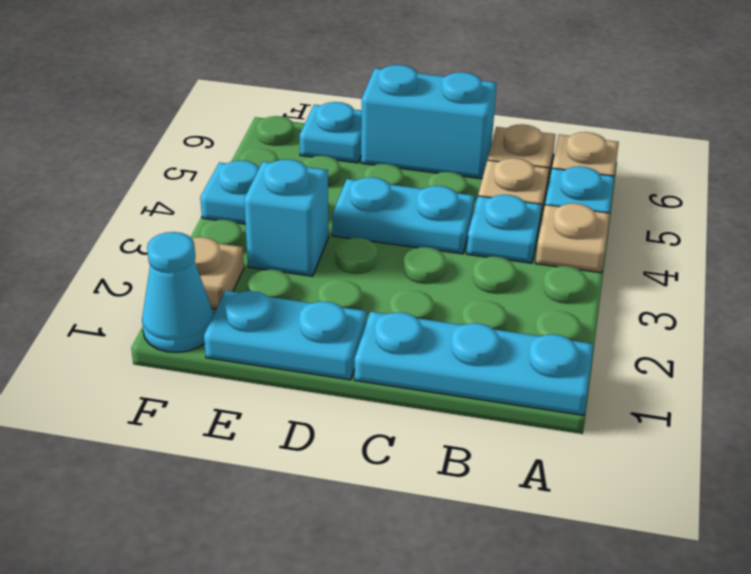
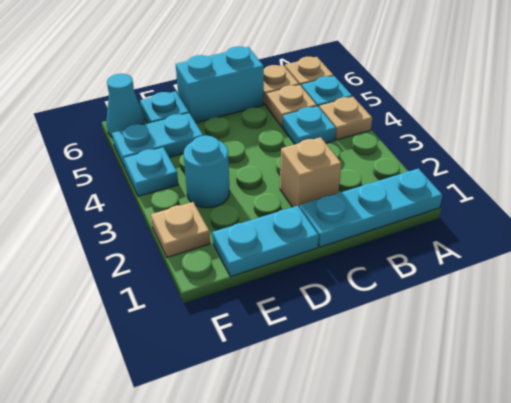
none -> tan brick C2 level 1
cyan plate C4:D4 level 1 -> cyan plate E5:F5 level 1
cyan brick E3 level 1 -> cyan round brick E3 level 1
cyan cone F1 level 1 -> cyan cone F6 level 1

